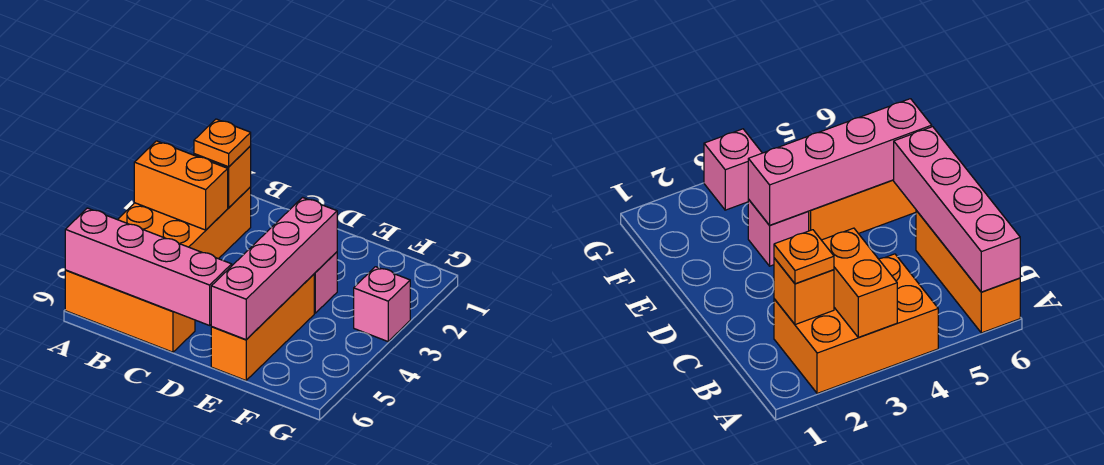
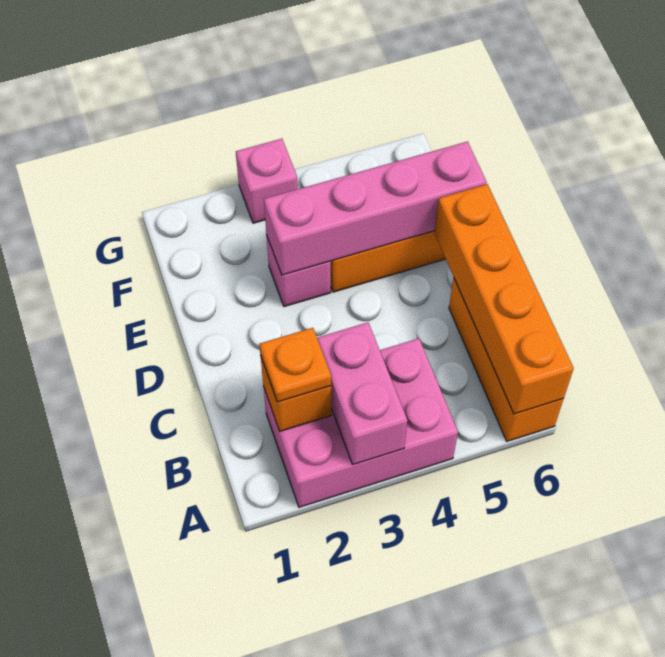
orange brick A2:B4 level 1 -> pink brick A2:B4 level 1
orange brick A3:B3 level 2 -> pink brick A3:B3 level 2
pink brick A6:D6 level 2 -> orange brick A6:D6 level 2

